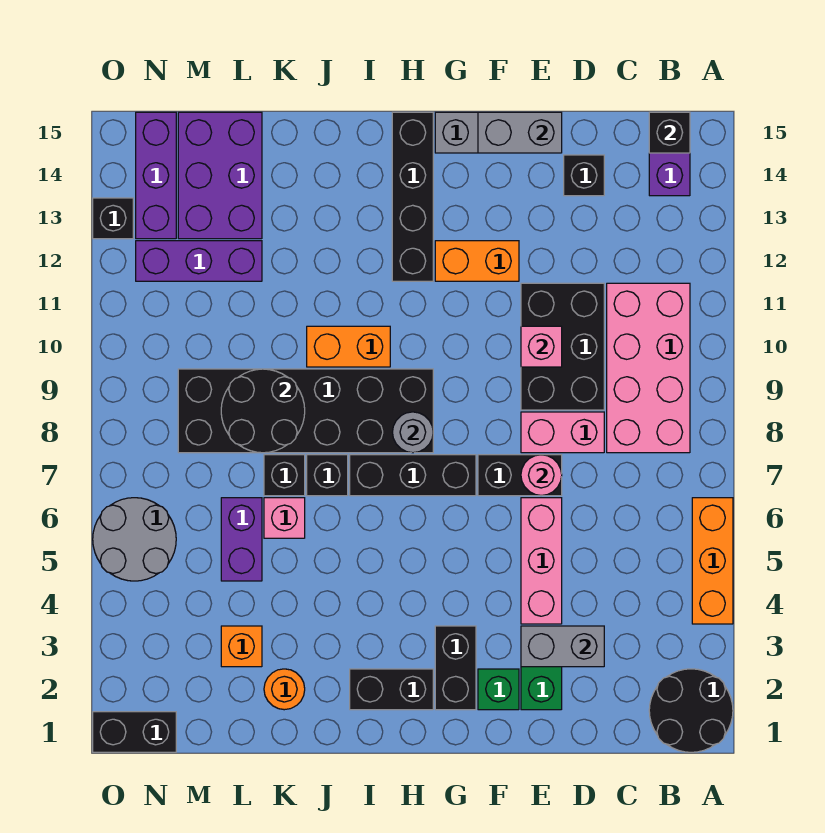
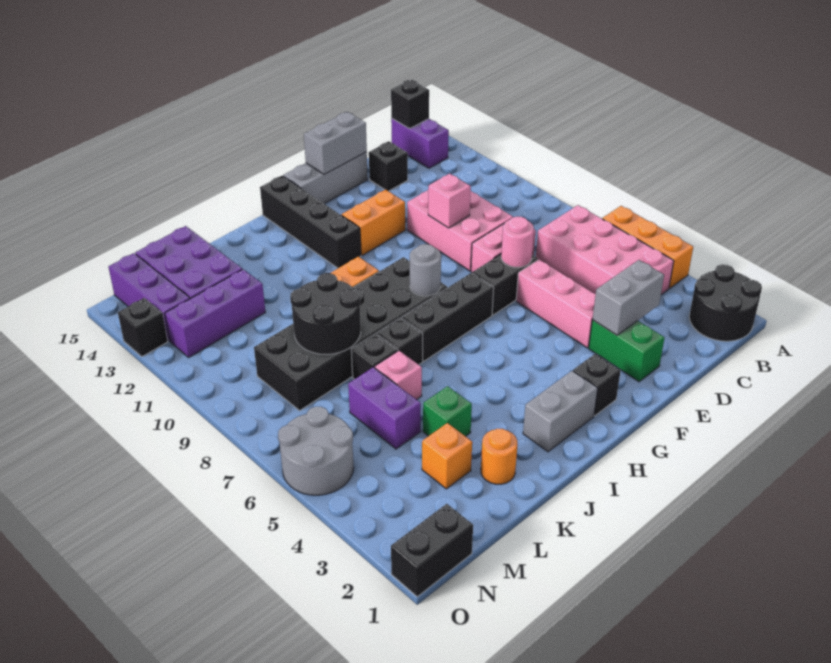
pink brick B8:C11 level 1 -> pink brick B4:C7 level 1
black brick D9:E11 level 1 -> pink brick D9:E11 level 1
green brick F2 level 1 -> green brick K4 level 1
black brick G2:G3 level 1 -> black brick G2 level 1
black brick H2:I2 level 1 -> grey brick H2:I2 level 1

